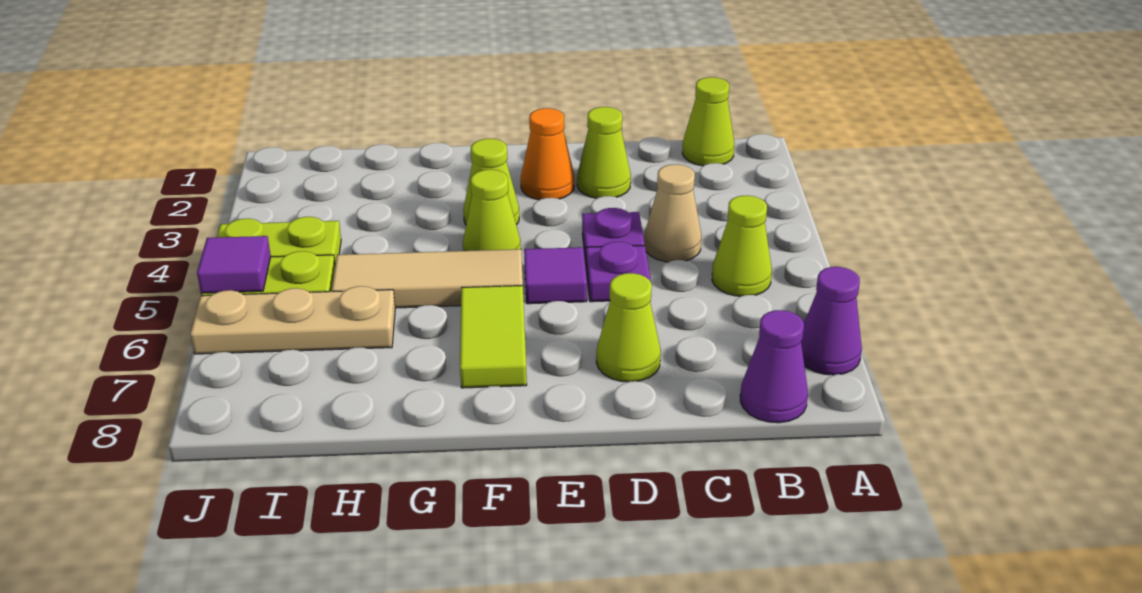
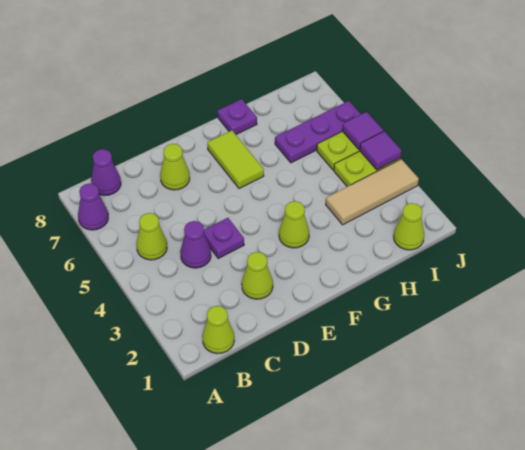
tan cone C4 level 1 -> purple cone C4 level 1
purple plate D5 level 1 -> purple plate G8 level 1
orange cone E2 level 1 -> none
purple tile E5 level 1 -> purple tile J4 level 2
lime cone F4 level 1 -> lime cone I1 level 1
tan tile F5:H5 level 1 -> tan tile H3:J3 level 1
tan plate H6:J6 level 1 -> purple plate H6:J6 level 1

